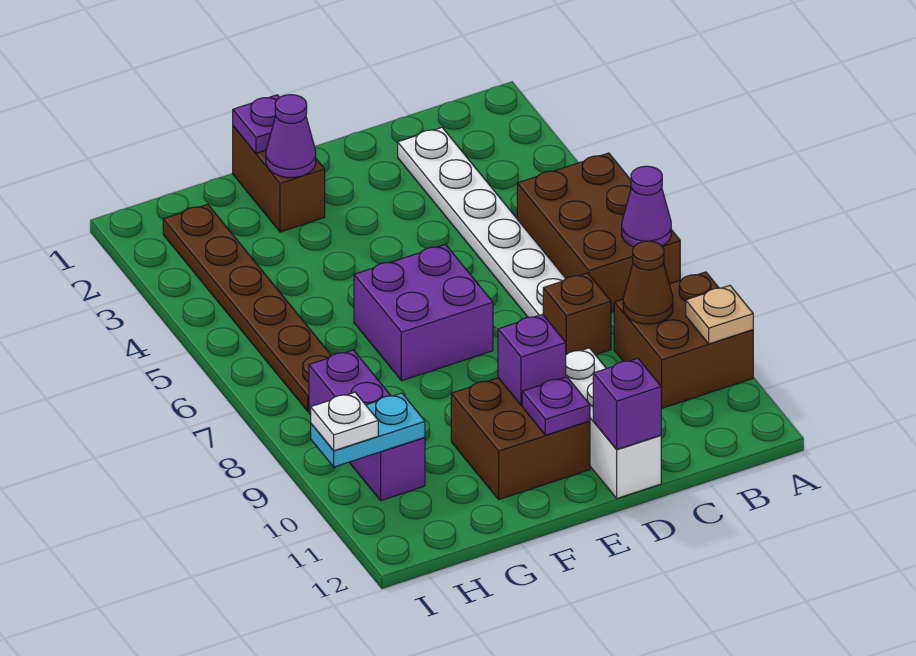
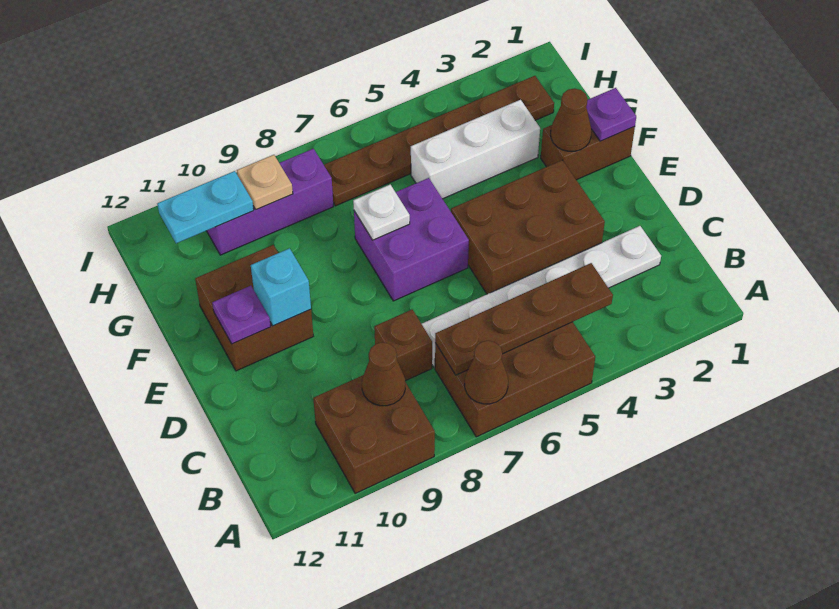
purple cone A7 level 2 -> brown cone A7 level 2
tan plate A10 level 2 -> tan plate H9 level 2
none -> brown plate B4:B7 level 2
none -> brown brick D3:E5 level 1
white brick D10:D12 level 1 -> white brick G3:G5 level 1
purple brick D12 level 2 -> none
purple brick E10 level 2 -> cyan brick E10 level 2
purple cone F2 level 2 -> brown cone F2 level 2
cyan plate H10:I10 level 2 -> cyan plate H10:H11 level 2
white plate I10 level 3 -> white plate F7 level 2

